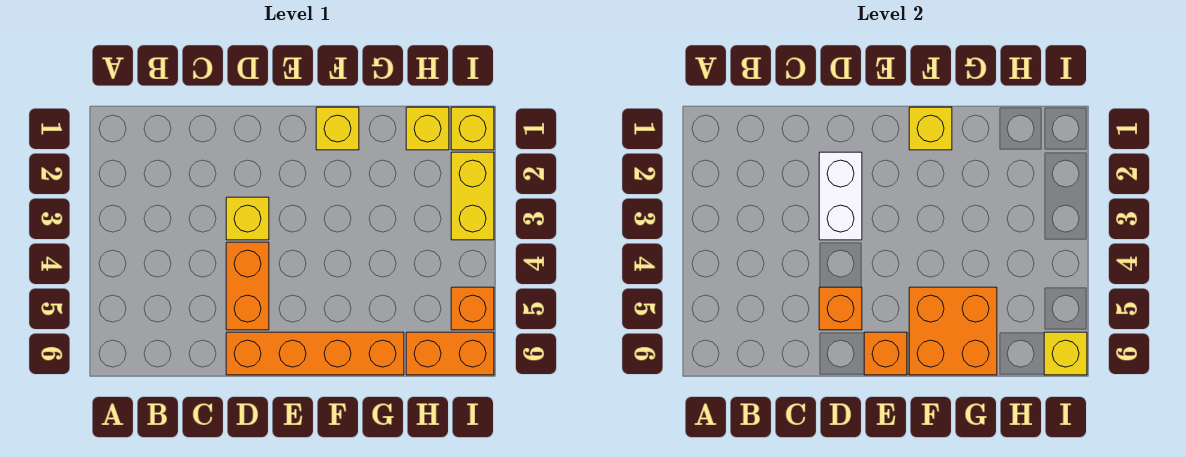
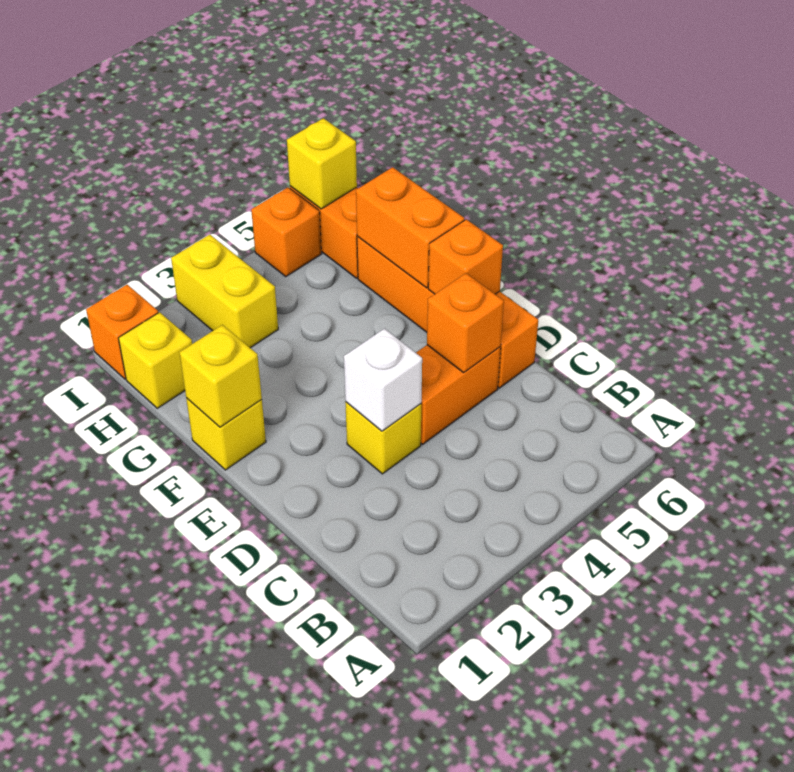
white brick D2:D3 level 2 -> white brick D3 level 2
orange brick F5:G6 level 2 -> orange brick F6:G6 level 2
yellow brick I1 level 1 -> orange brick I1 level 1
yellow brick I2:I3 level 1 -> yellow brick H3:I3 level 1

